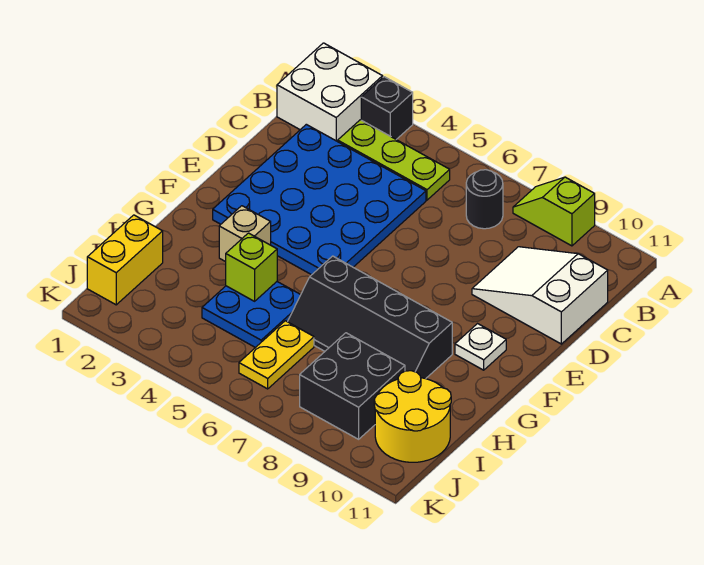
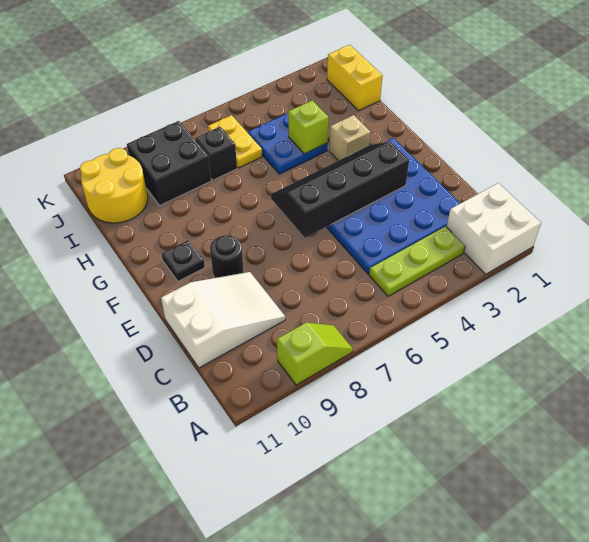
black brick A3 level 1 -> black brick I7 level 1
black round brick B7 level 1 -> black round brick E9 level 1
white plate F10 level 1 -> black plate F10 level 1
black slope G6:H9 level 1 top G -> black slope E3:F6 level 2 top E

